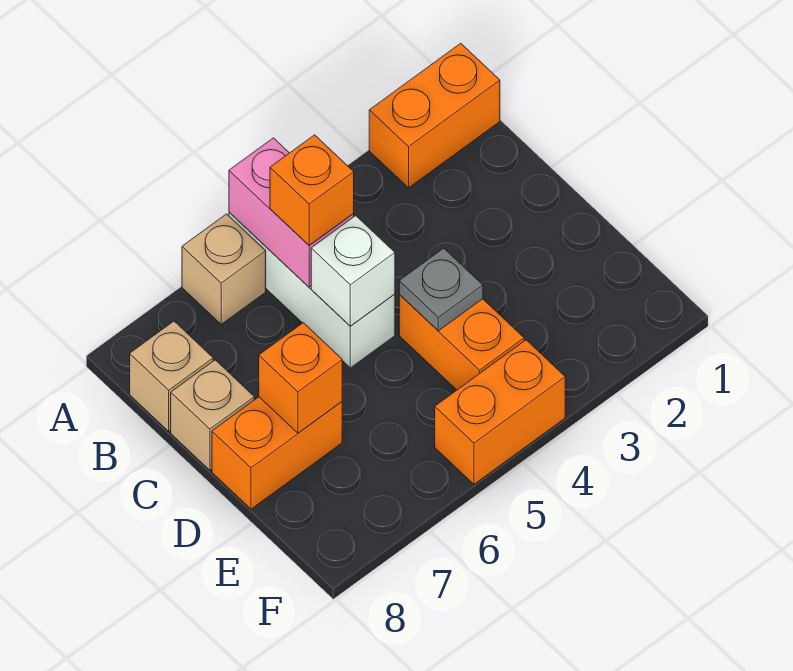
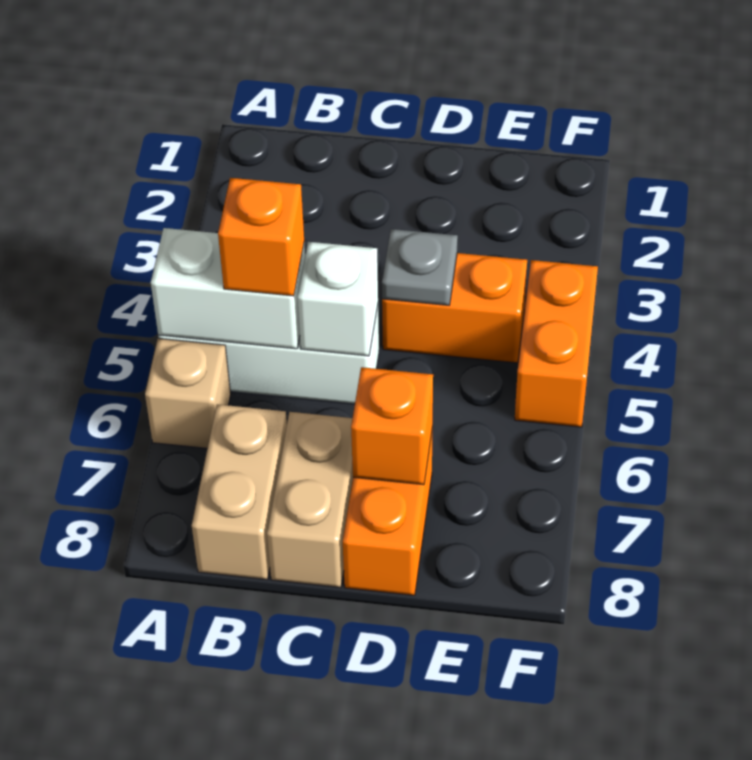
orange brick A1:A2 level 1 -> none
pink brick A5:B5 level 2 -> white brick A5:B5 level 2
tan brick B8 level 1 -> tan brick B7:B8 level 1
tan brick C8 level 1 -> tan brick C7:C8 level 1

